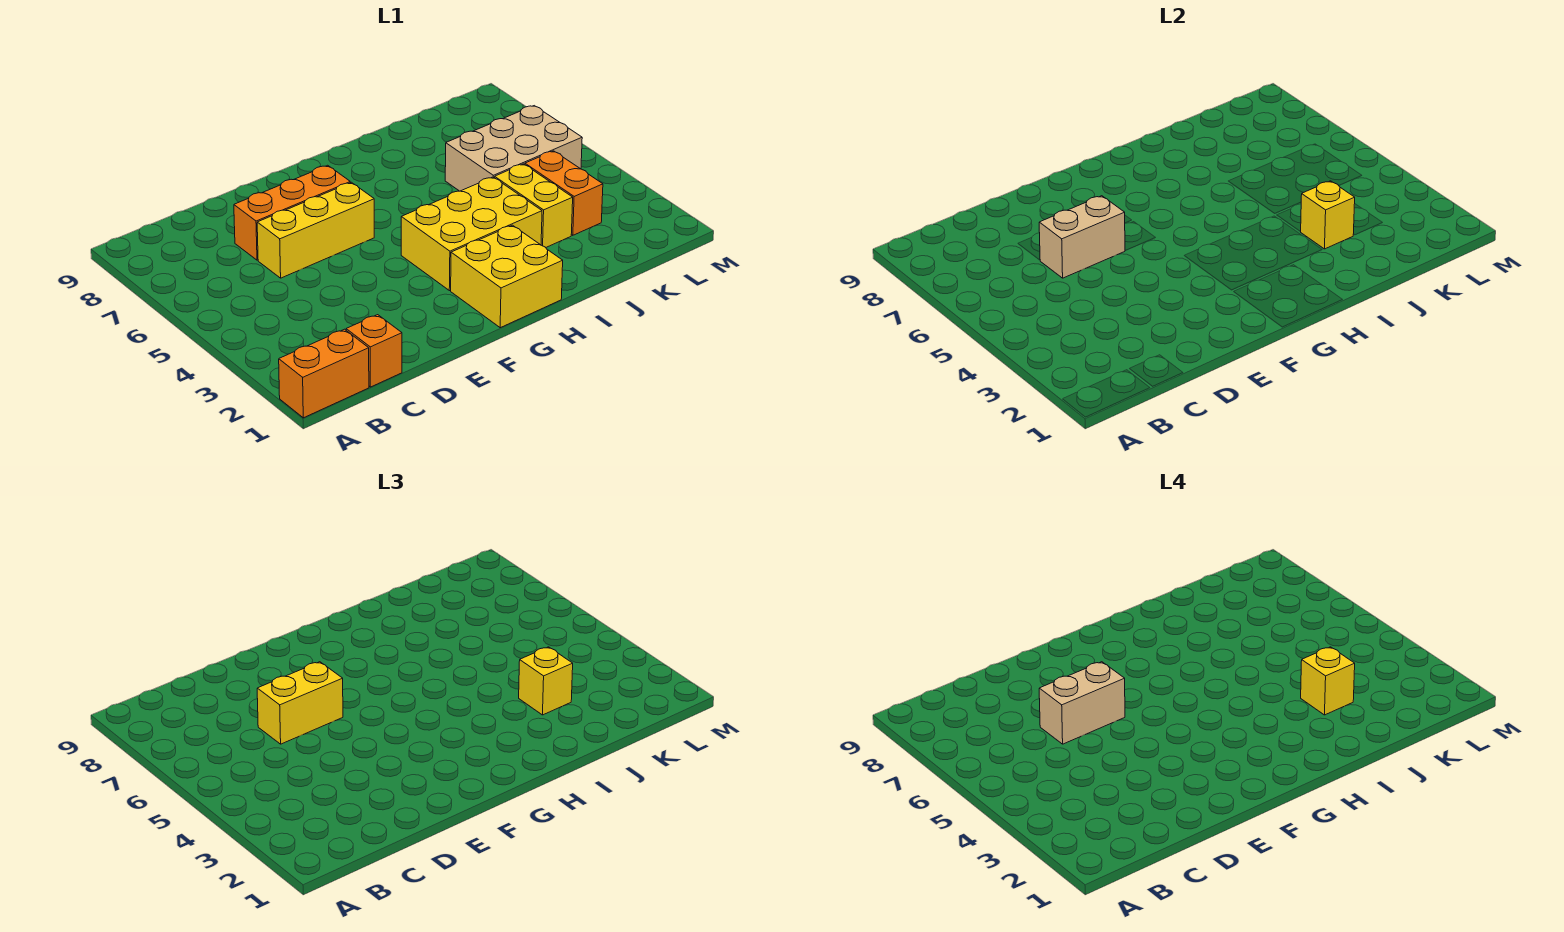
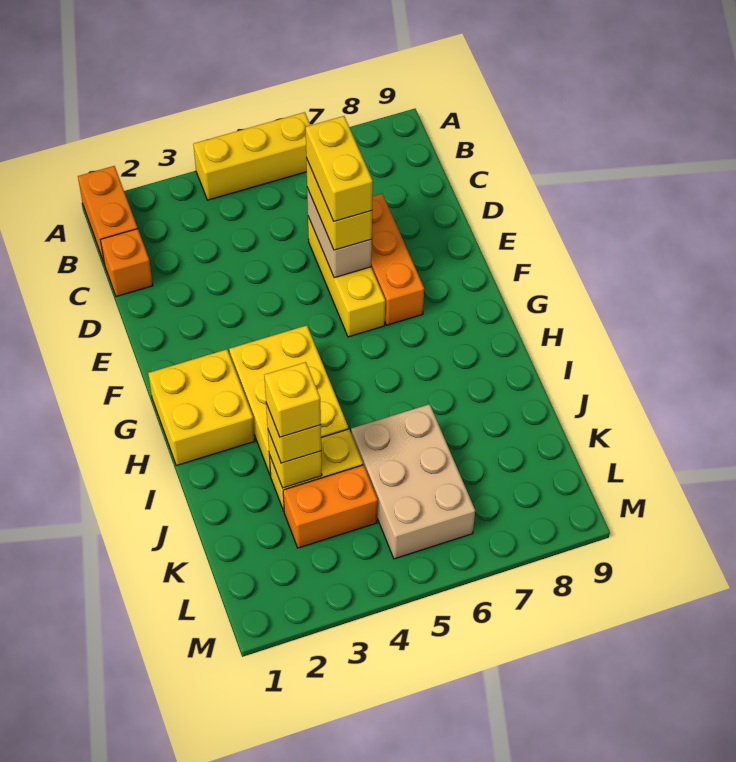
none -> yellow brick A4:A6 level 1
tan brick D6:E6 level 4 -> yellow brick D6:E6 level 4

